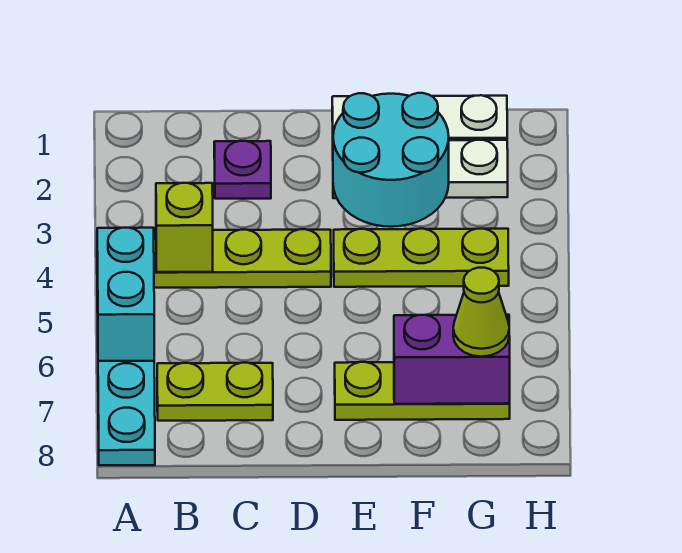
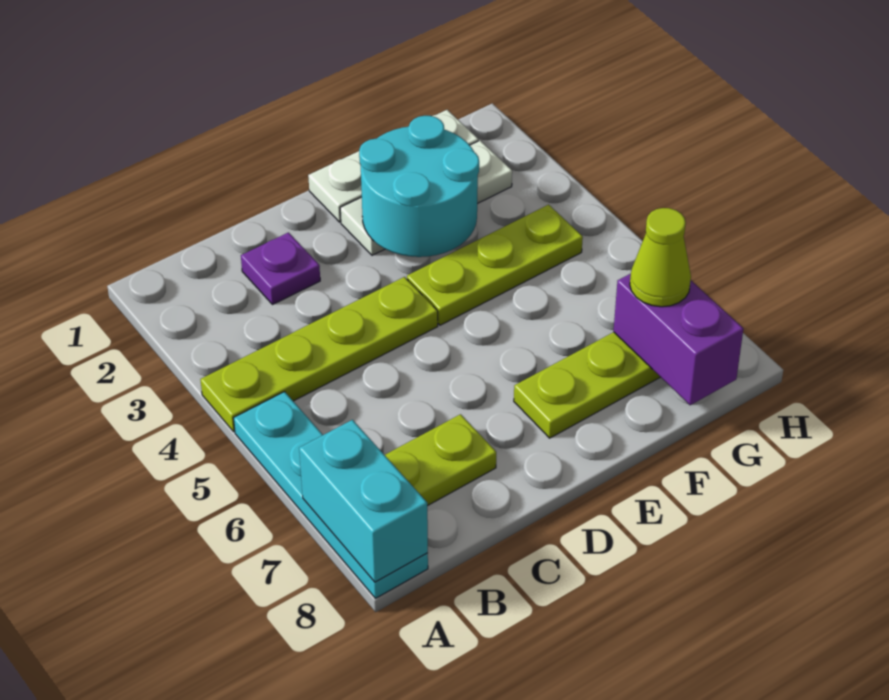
cyan brick A5:A6 level 2 -> cyan brick A7:A8 level 2
lime brick B4 level 2 -> none
purple brick F7:G7 level 2 -> purple brick G7:G8 level 2

